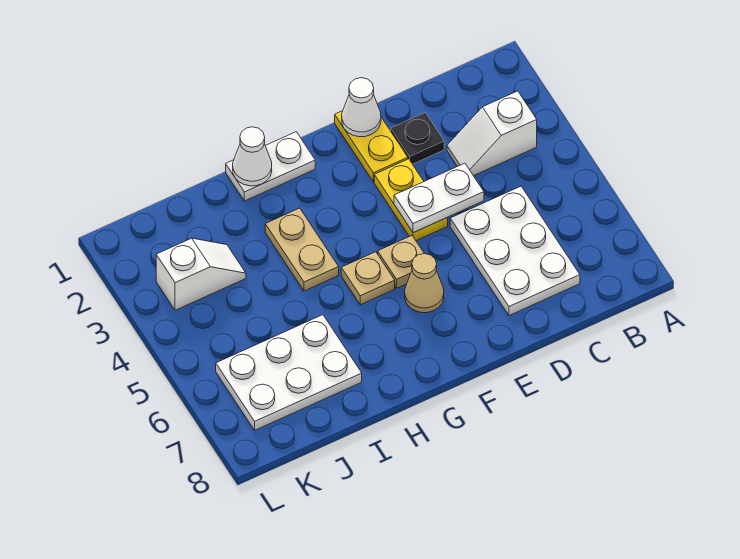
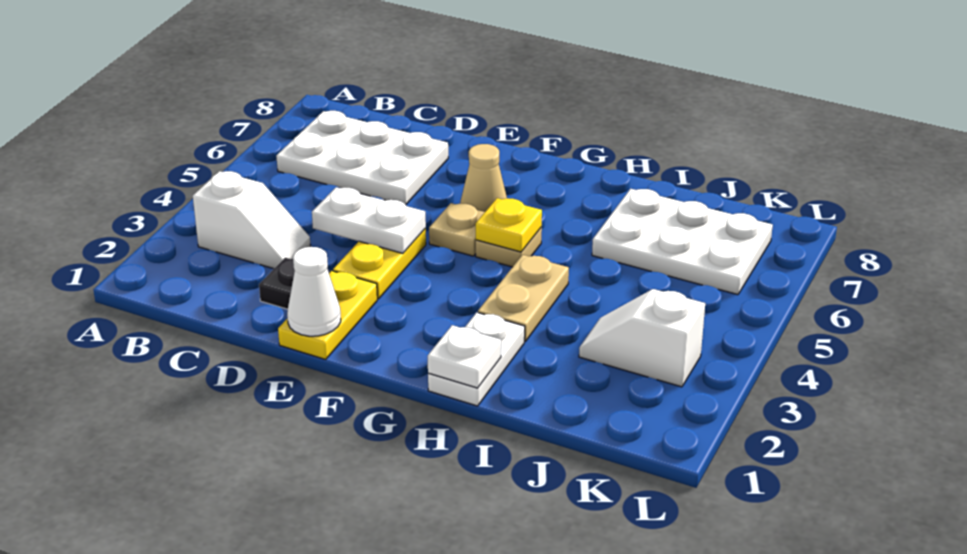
white plate C5:D7 level 1 -> white plate B6:D7 level 1
white plate G1:H1 level 1 -> white plate H1:H2 level 1
none -> yellow plate G5 level 2
white cone H1 level 2 -> white plate H1 level 2

